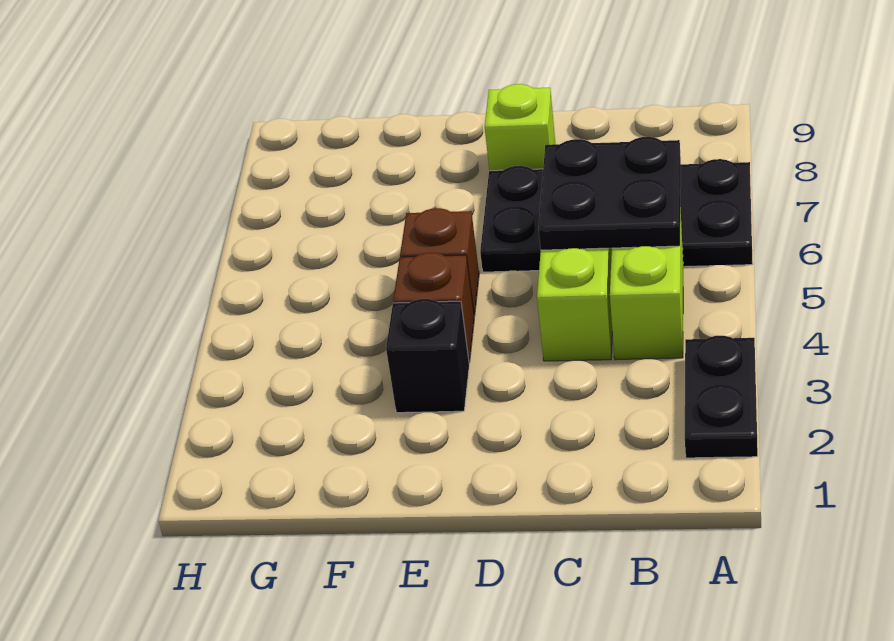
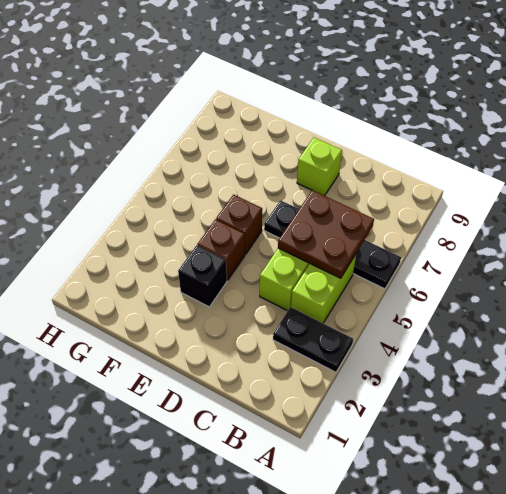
black plate A2:A3 level 1 -> black plate A3:B3 level 1
black plate A6:D7 level 1 -> black plate A6:D6 level 1
black plate B5:C6 level 2 -> brown plate B5:C6 level 2

